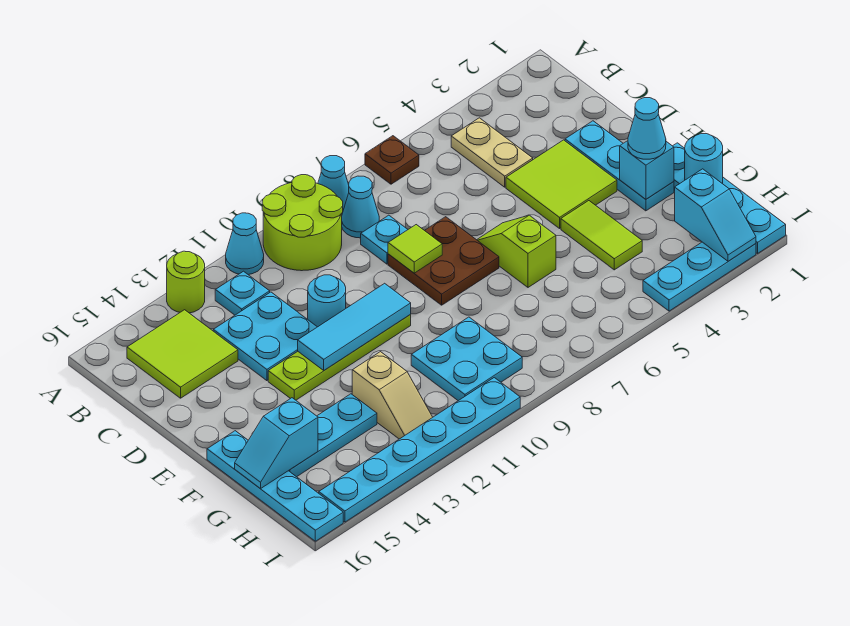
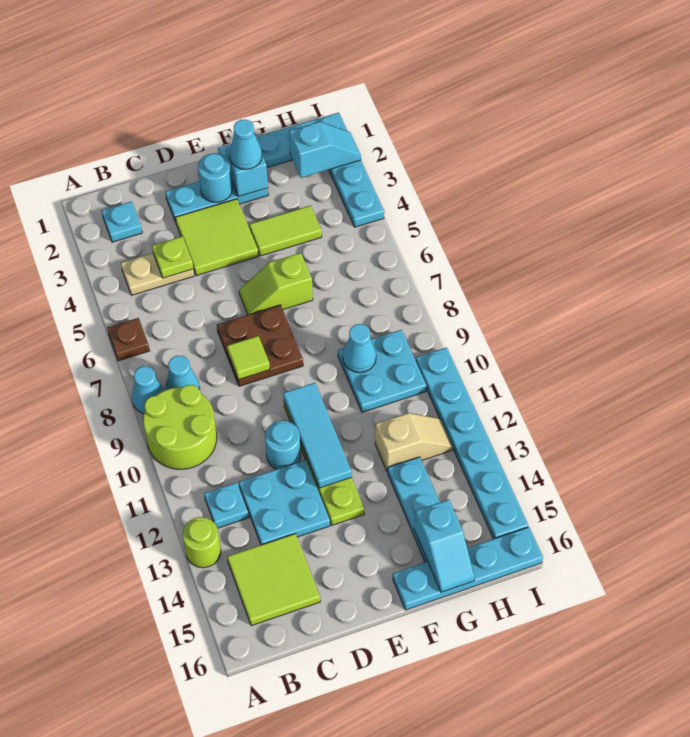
cyan cone A11 level 1 -> cyan cone G9 level 2
none -> lime plate C4 level 2
cyan plate C8 level 1 -> cyan plate B2 level 1
cyan round brick G1 level 2 -> cyan round brick E2 level 2

